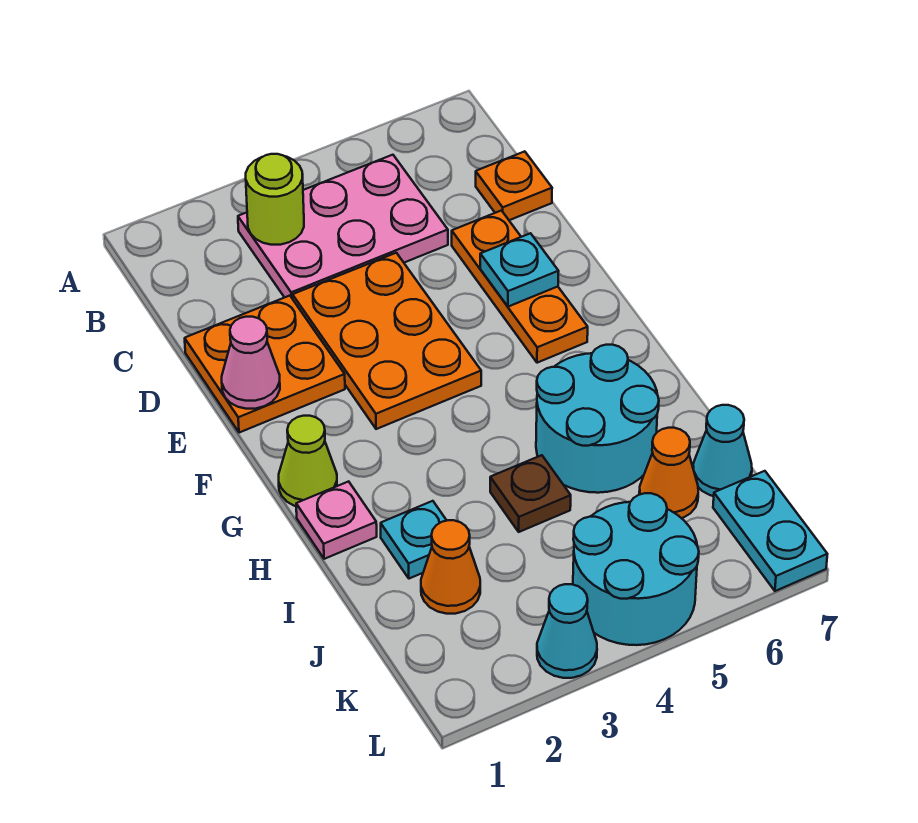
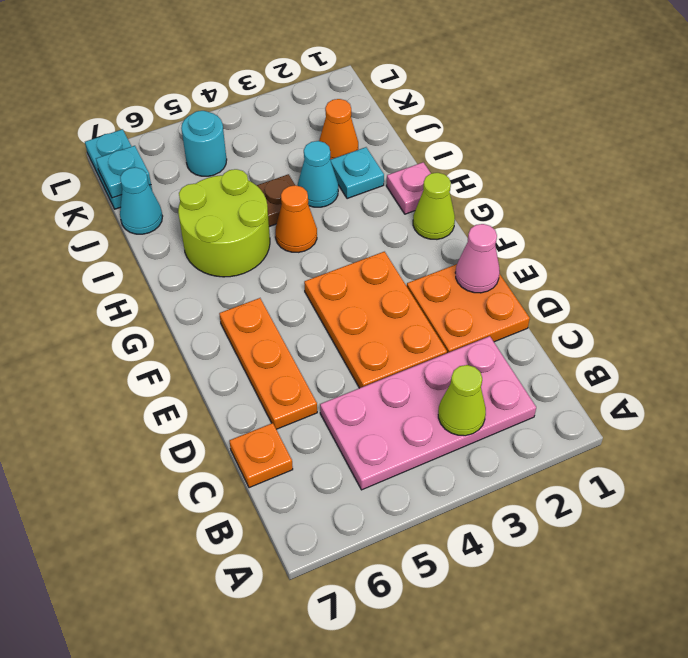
pink plate B3:C5 level 1 -> pink plate B2:C5 level 1
lime round brick B3 level 2 -> lime cone B3 level 2
cyan plate E6 level 2 -> cyan plate K7 level 2
cyan round brick H5:I6 level 1 -> lime round brick H5:I6 level 1
orange cone J6 level 1 -> orange cone H4 level 1
cyan round brick K4:L5 level 1 -> cyan round brick K5 level 1
cyan cone L3 level 1 -> cyan cone I3 level 1

